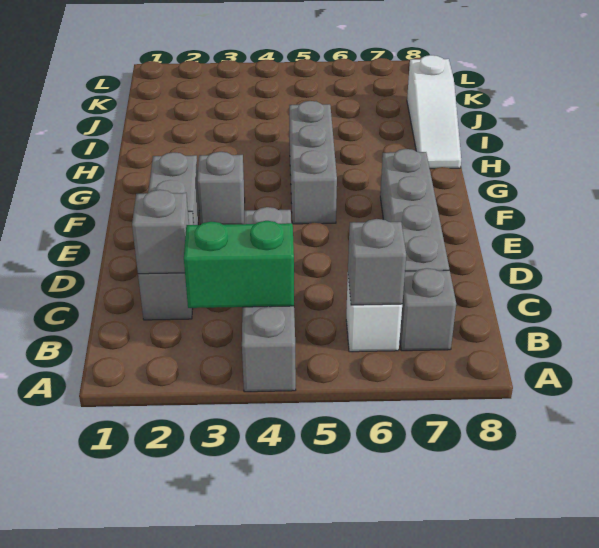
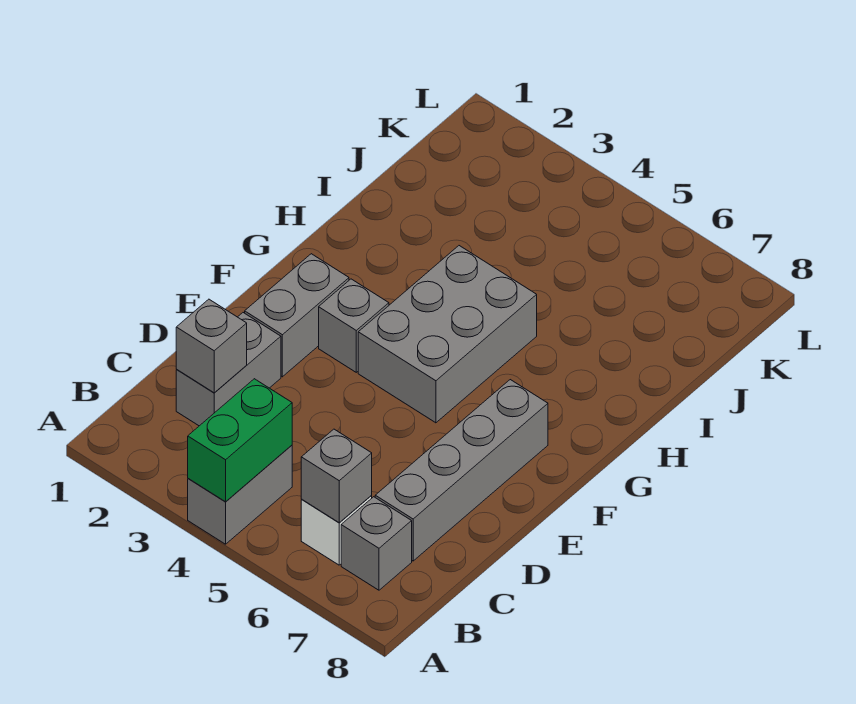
grey brick A4:D4 level 1 -> grey brick A4:B4 level 1
green brick B3:B4 level 2 -> green brick A4:B4 level 2
grey brick F5:H5 level 1 -> grey brick F4:H5 level 1
white slope H8:J8 level 1 top J -> none

